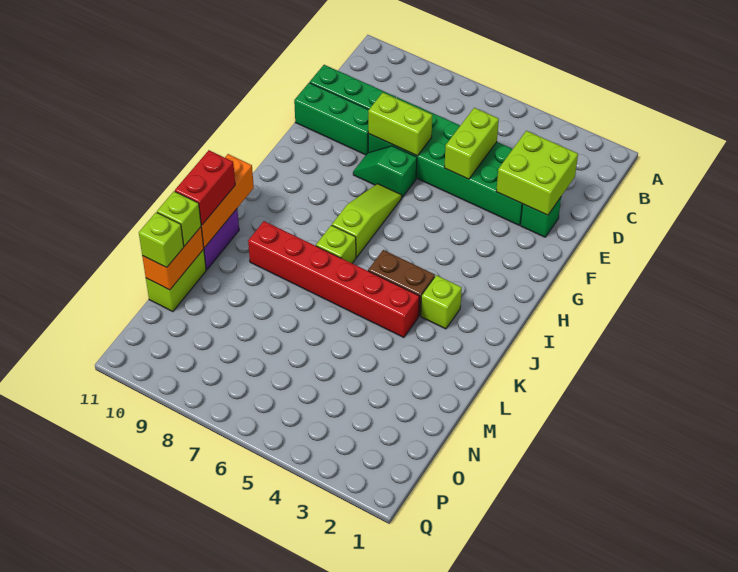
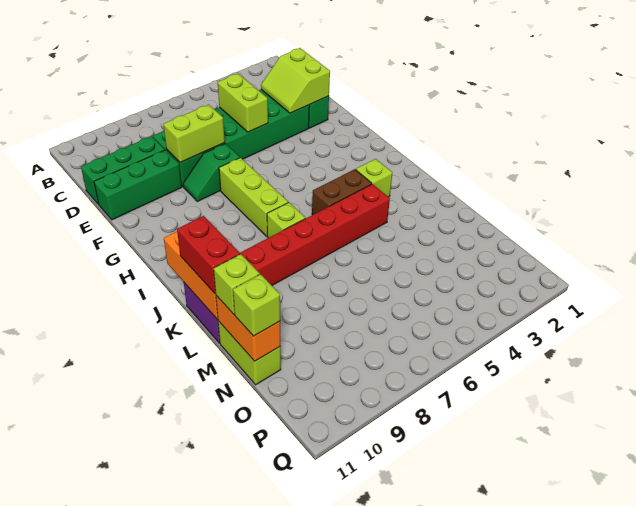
lime brick D2:E3 level 2 -> lime slope D2:E3 level 2 top 2
lime slope G7:I7 level 1 top I -> lime brick G7:I7 level 1

